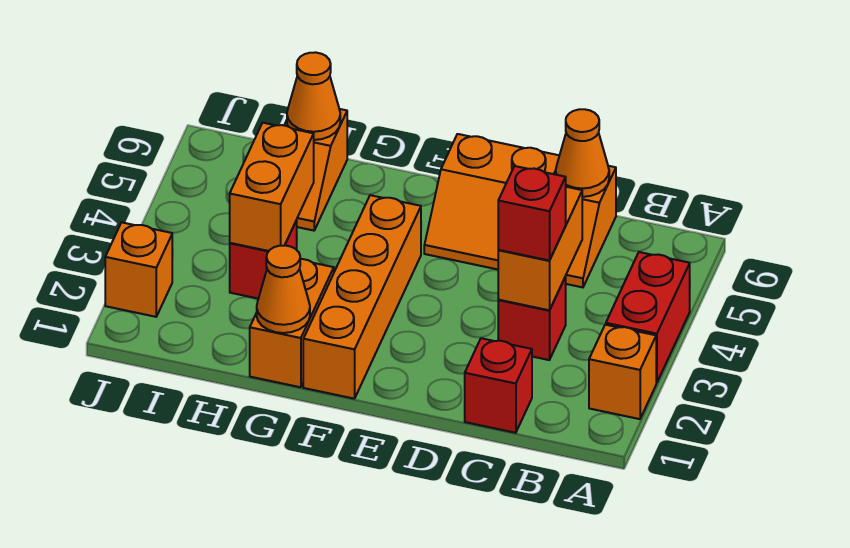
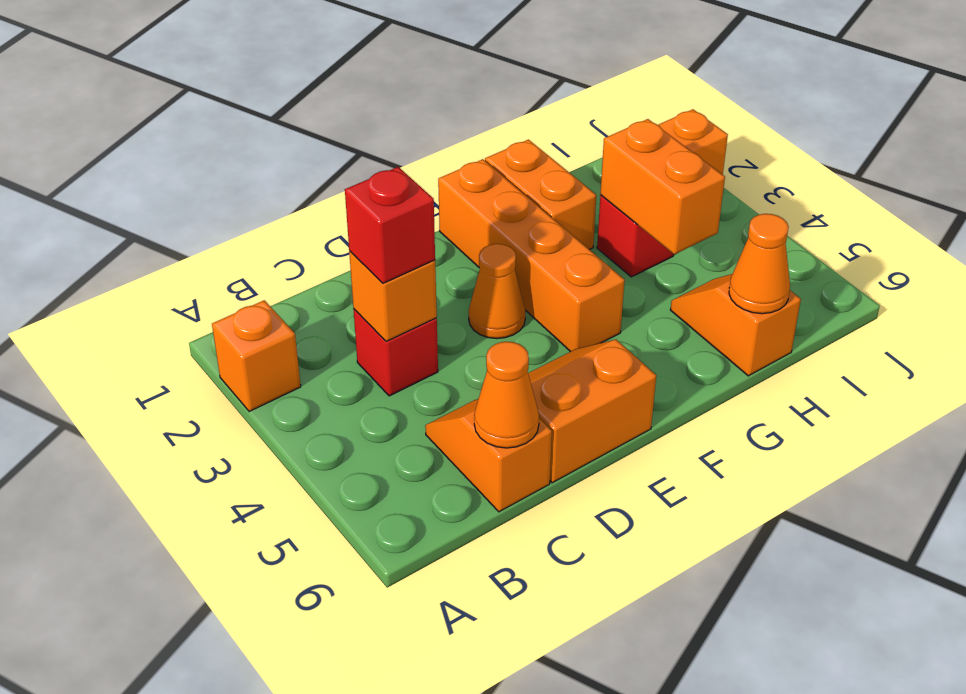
red brick A3:A4 level 1 -> none
red brick C1 level 1 -> none
orange brick C3:C4 level 2 -> orange brick C3 level 2
orange cone G1 level 2 -> orange cone E3 level 1

